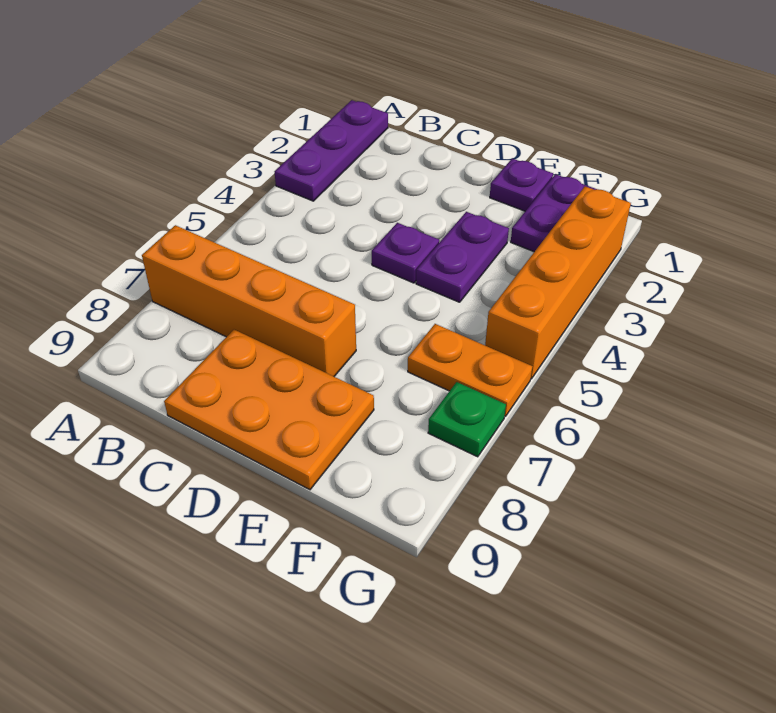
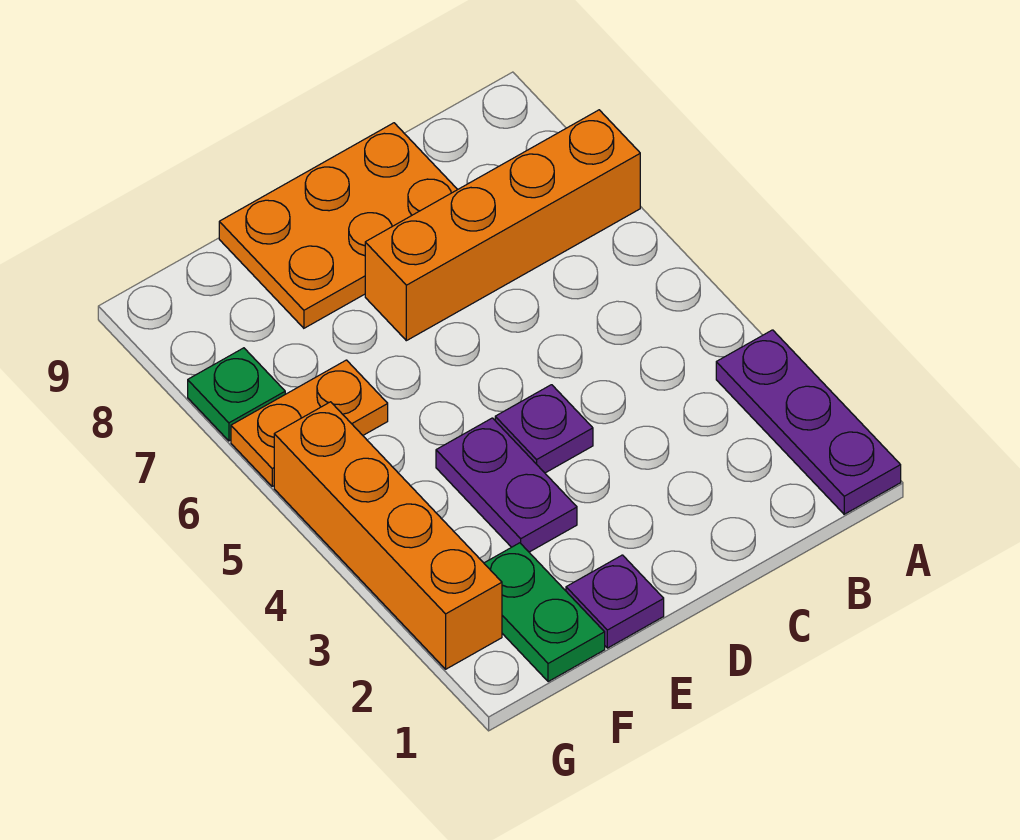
purple plate F1:F2 level 1 -> green plate F1:F2 level 1

